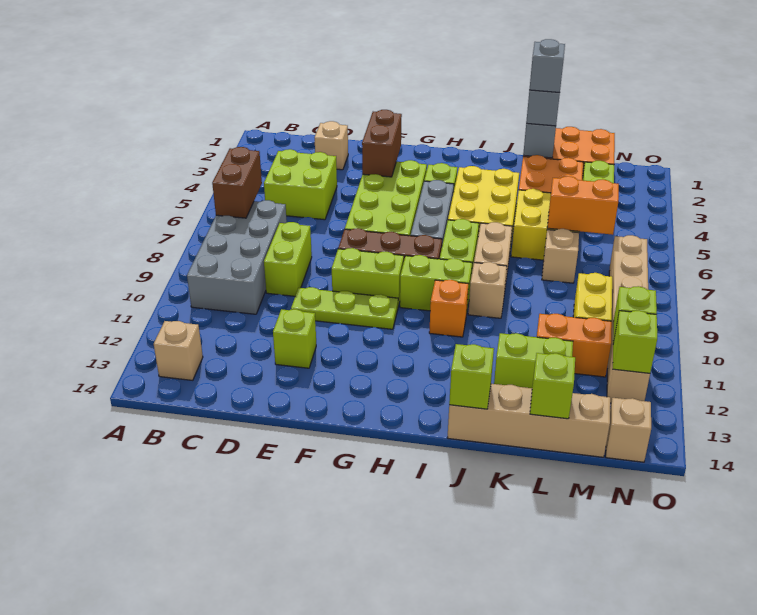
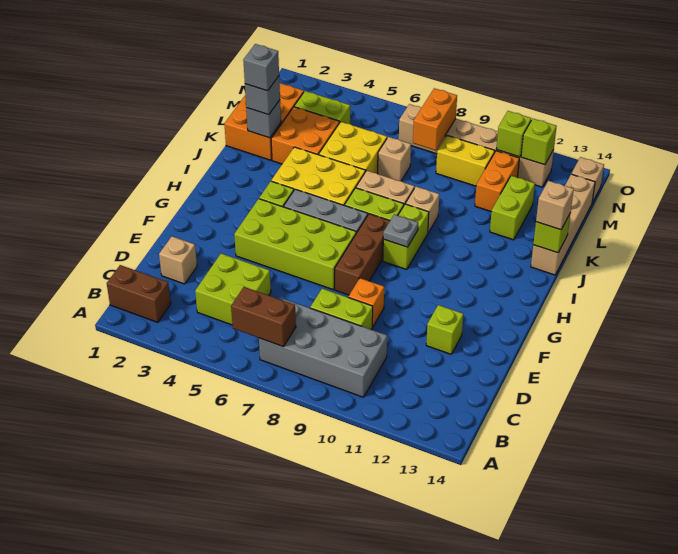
tan brick B13 level 1 -> tan brick J14 level 3
lime plate E10:G10 level 1 -> none
brown brick F3:F4 level 2 -> brown brick B1:B2 level 1
lime brick F9:G9 level 1 -> none
none -> grey plate H9 level 2
orange brick I10 level 1 -> orange brick E9 level 1
orange brick L6:M6 level 2 -> orange brick M8:N8 level 2
lime brick L14 level 2 -> none

